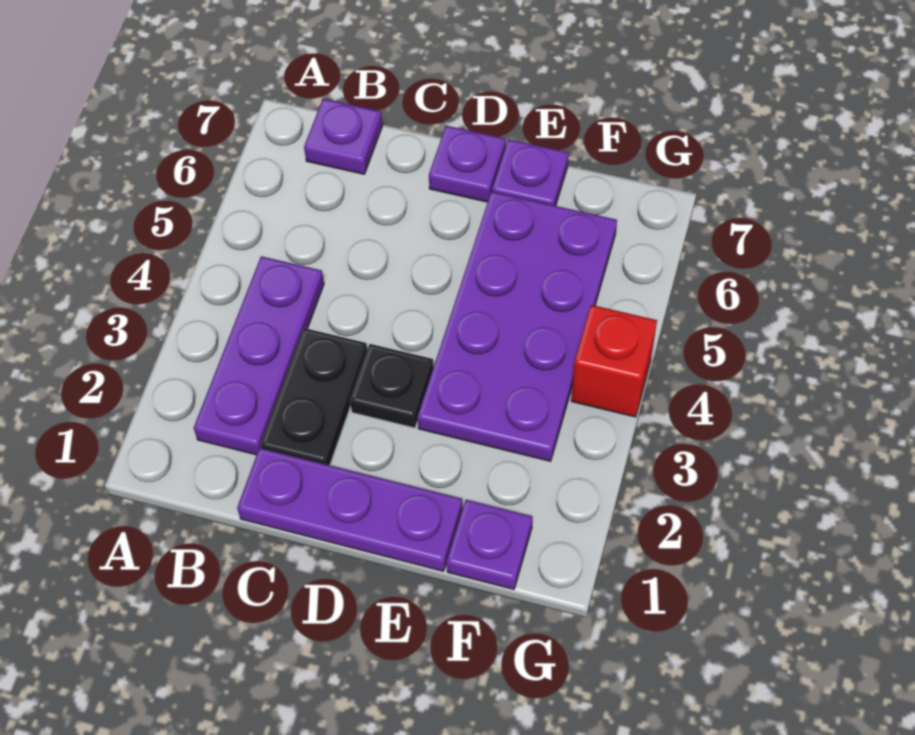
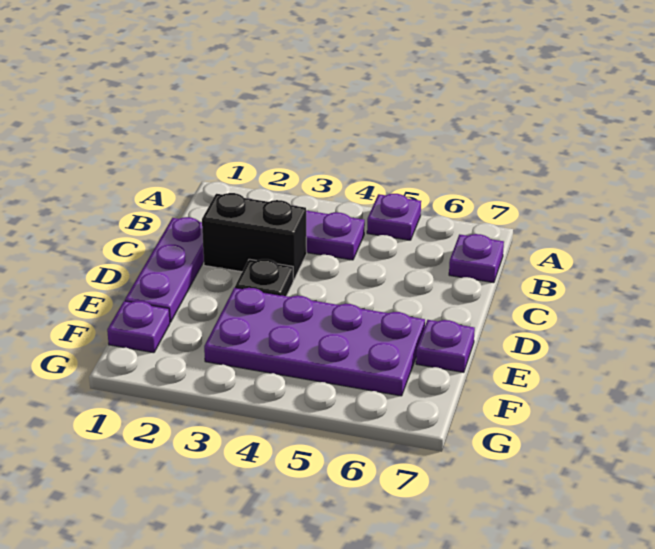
black plate C2:C3 level 1 -> black brick C2:C3 level 1
purple plate D7 level 1 -> purple plate A5 level 1
red brick G4 level 1 -> none

